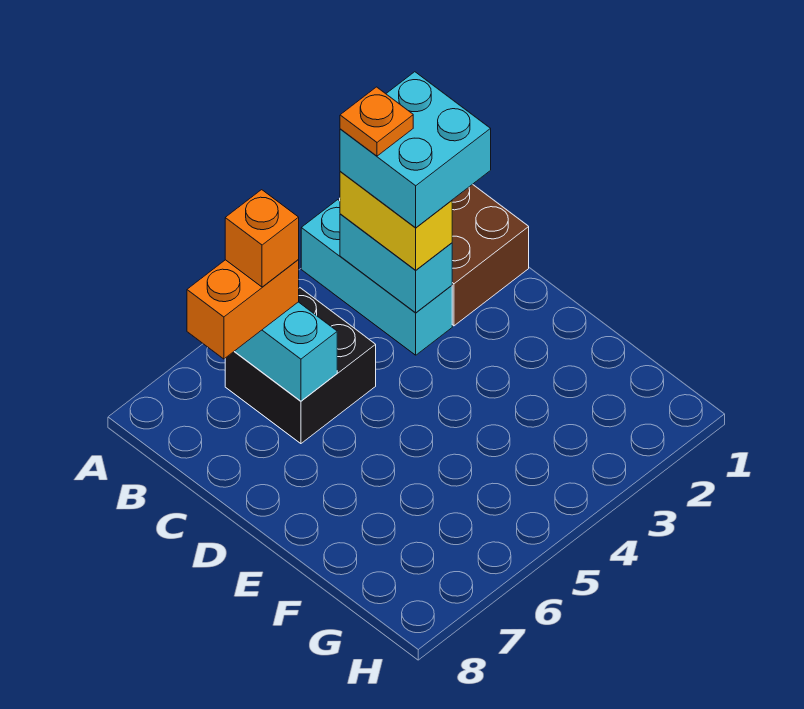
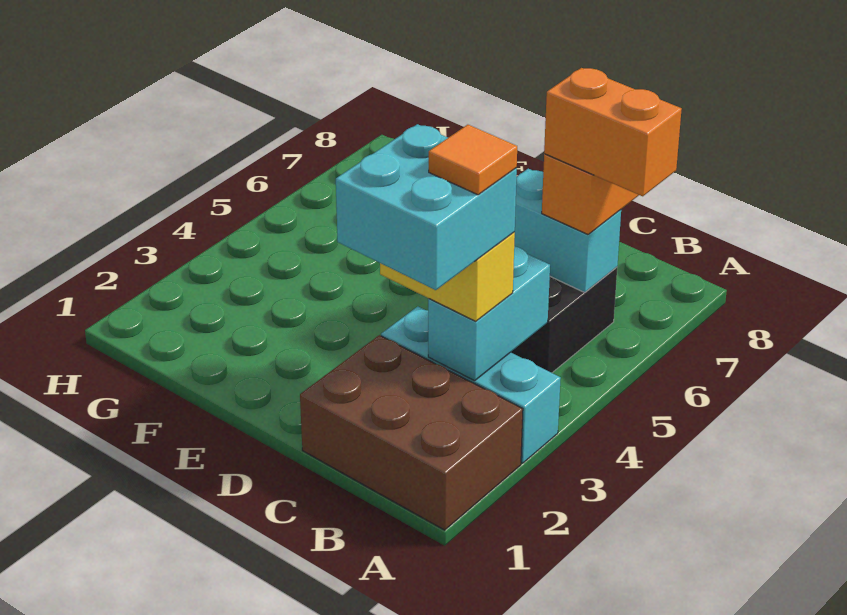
cyan brick B3:C3 level 2 -> cyan brick B3:B4 level 2
orange plate B3 level 5 -> orange tile B3 level 5
orange brick B6 level 4 -> orange brick A6:B6 level 4

